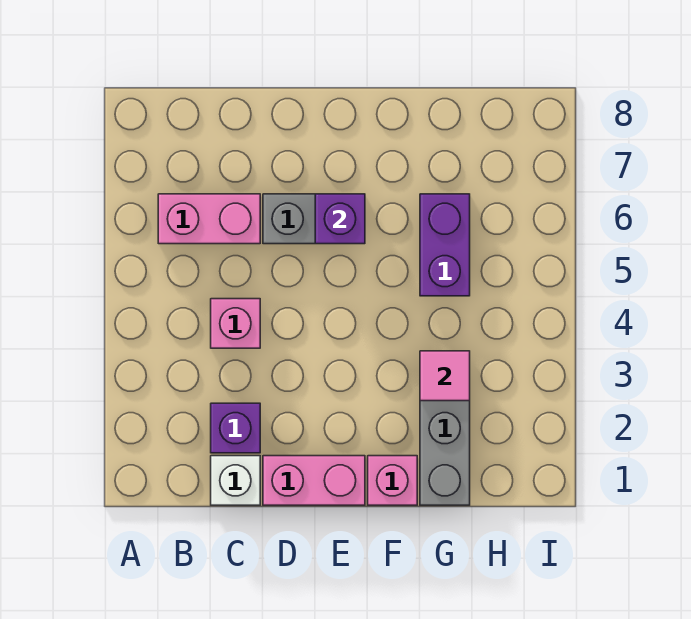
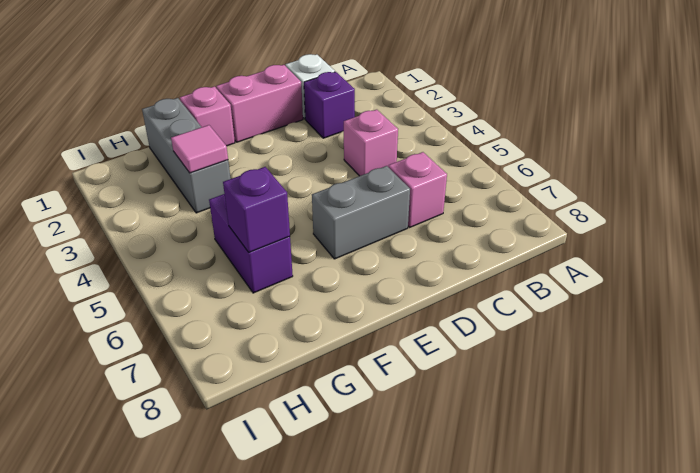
pink brick B6:C6 level 1 -> pink brick C6 level 1
purple brick E6 level 2 -> purple brick G6 level 2

